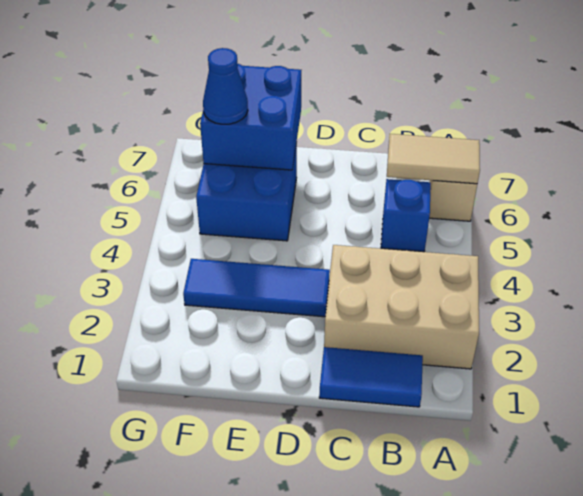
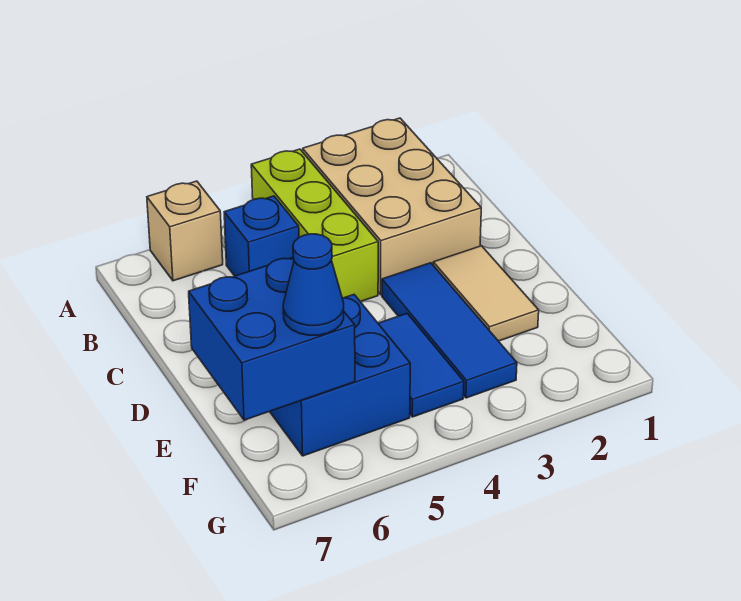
none -> lime brick A4:C4 level 1
tan tile A6:B6 level 2 -> tan tile D2:E2 level 1
blue tile B1:C1 level 1 -> blue tile E4:F4 level 1

